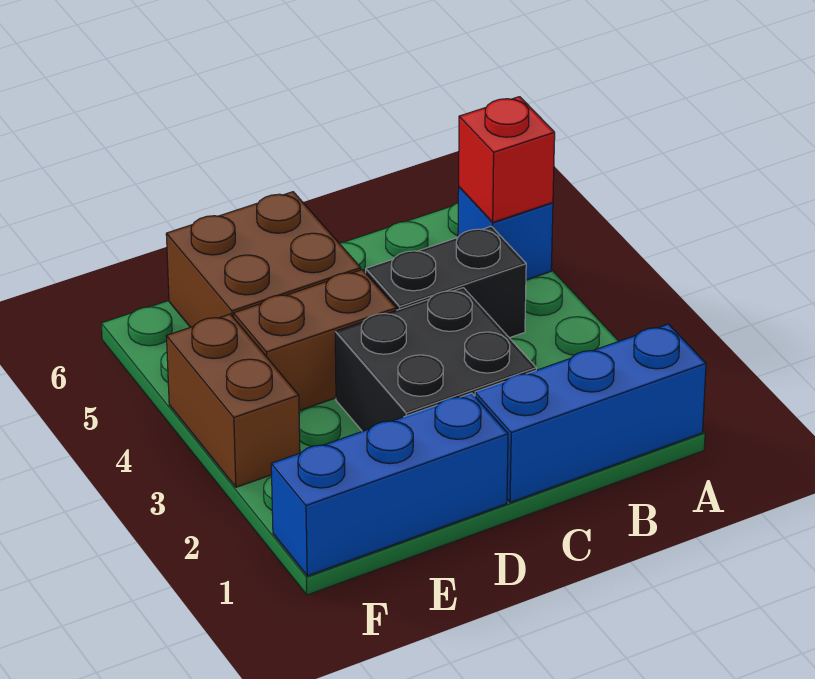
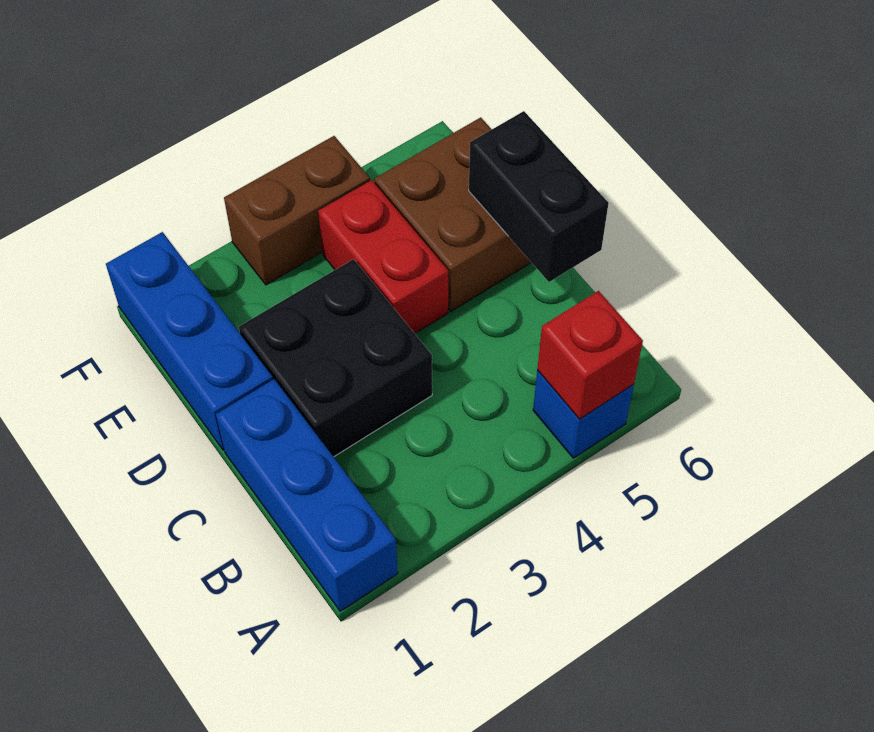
black brick B4:C4 level 1 -> black brick C6:D6 level 2
brown brick D4:E4 level 1 -> red brick D4:E4 level 1

